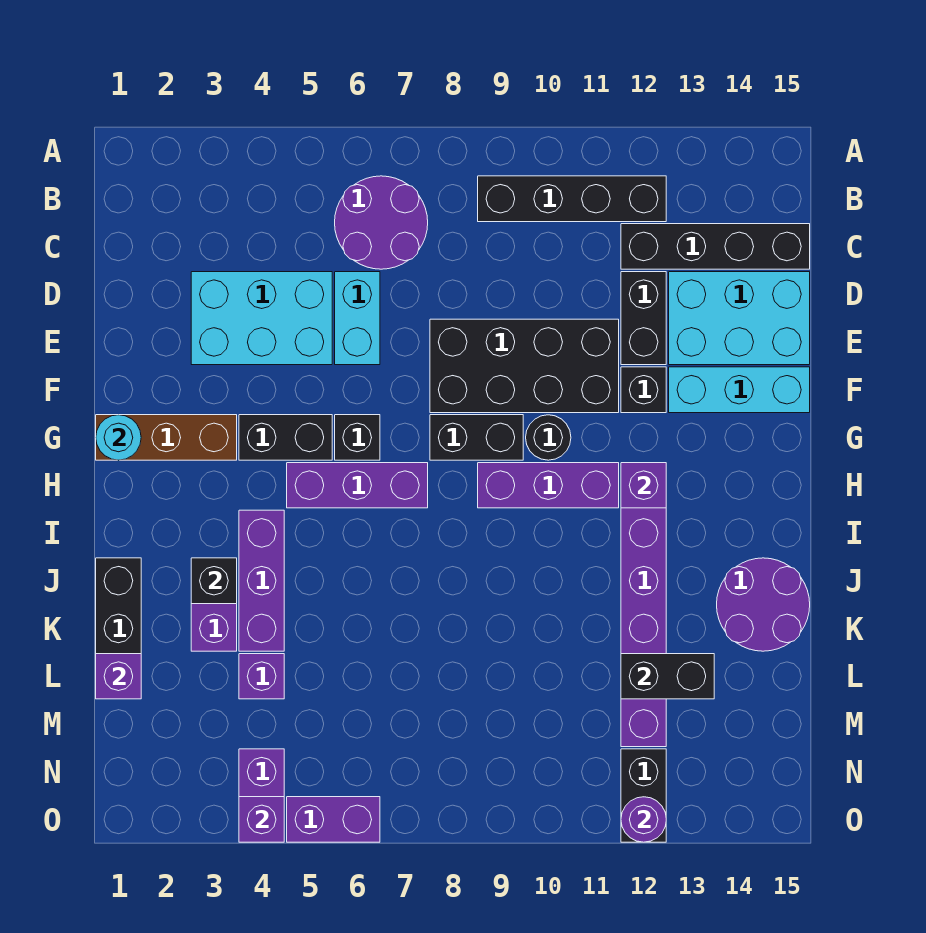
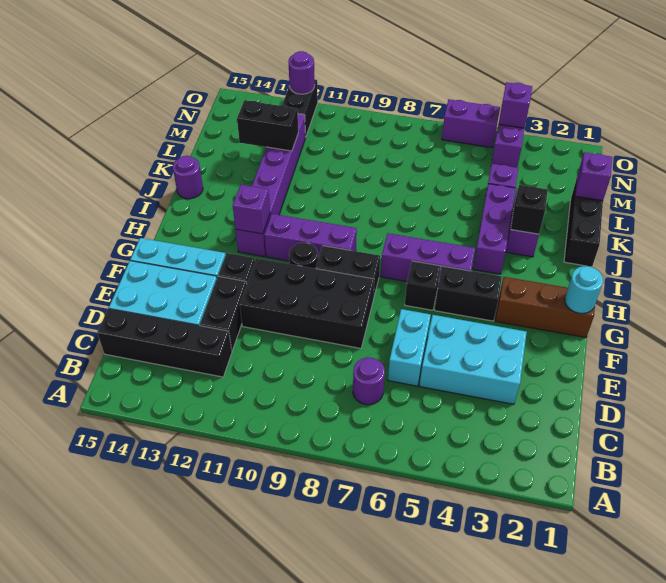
purple round brick B6:C7 level 1 -> purple round brick C7 level 1
black brick B9:B12 level 1 -> none
purple round brick J14:K15 level 1 -> purple round brick J15 level 1

